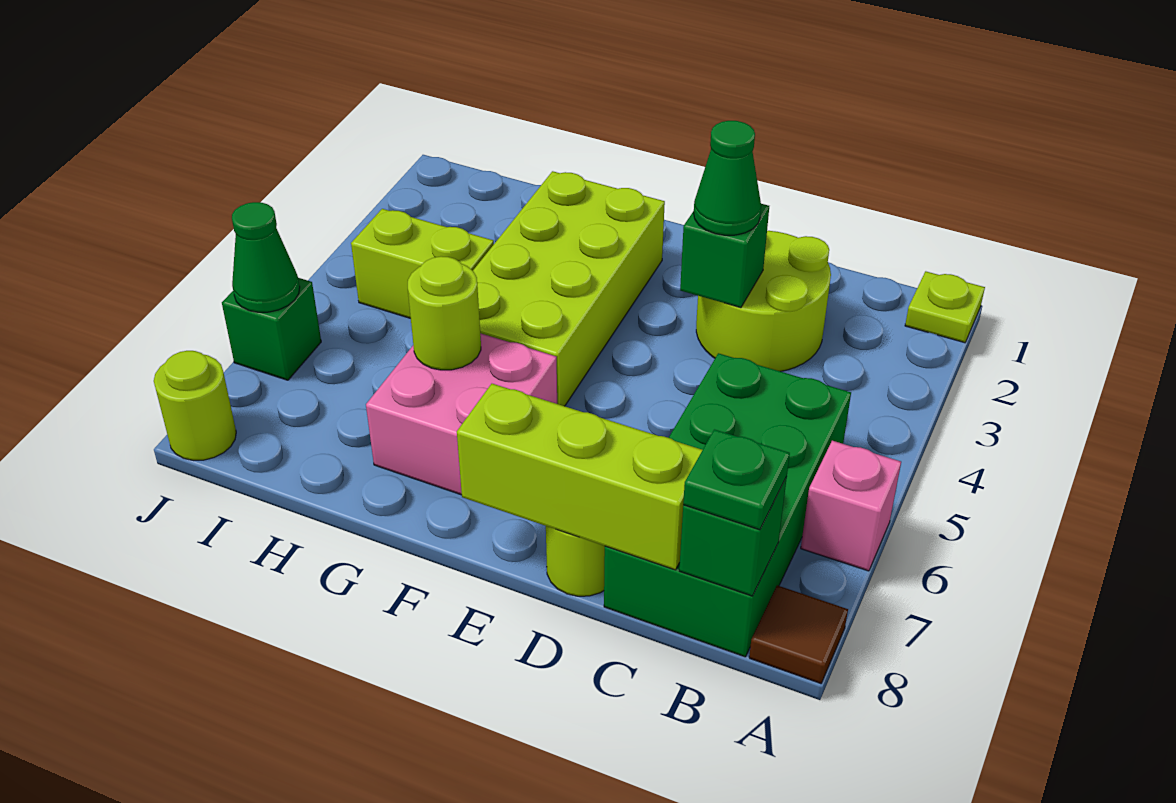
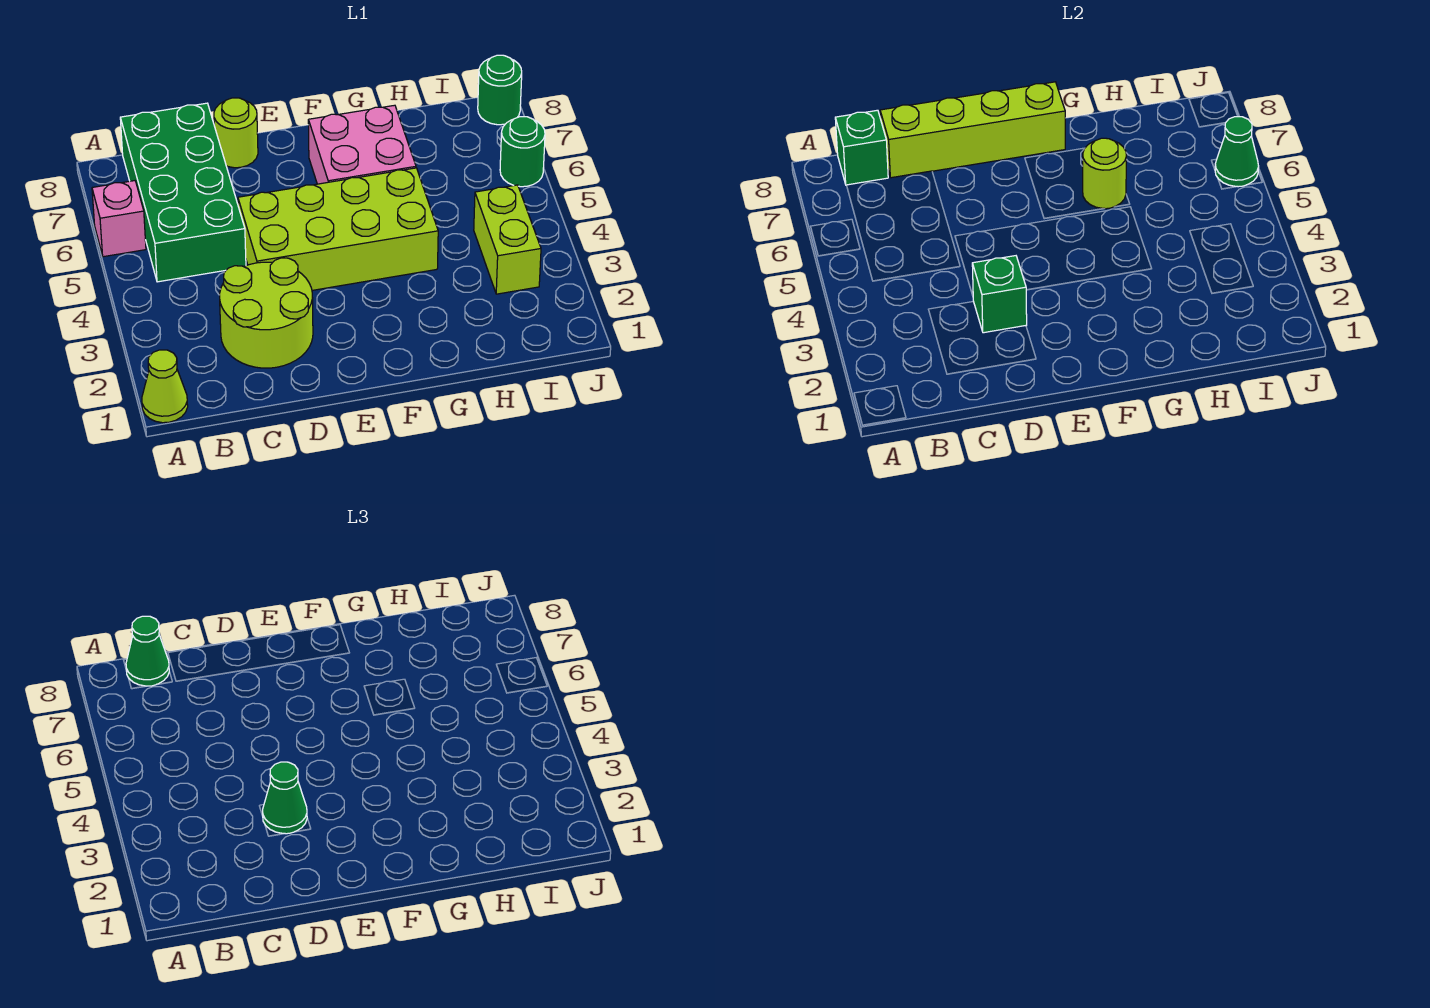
lime plate A1 level 1 -> lime cone A1 level 1
brown tile A8 level 1 -> none
green plate B8 level 3 -> green cone B8 level 3
lime brick C8:E8 level 2 -> lime brick C8:F8 level 2
lime brick F2:G5 level 1 -> lime brick D4:G5 level 1
lime brick H4:I4 level 1 -> lime brick I3:I4 level 1
green brick J6 level 1 -> green round brick J6 level 1
lime round brick J8 level 1 -> green round brick J8 level 1

